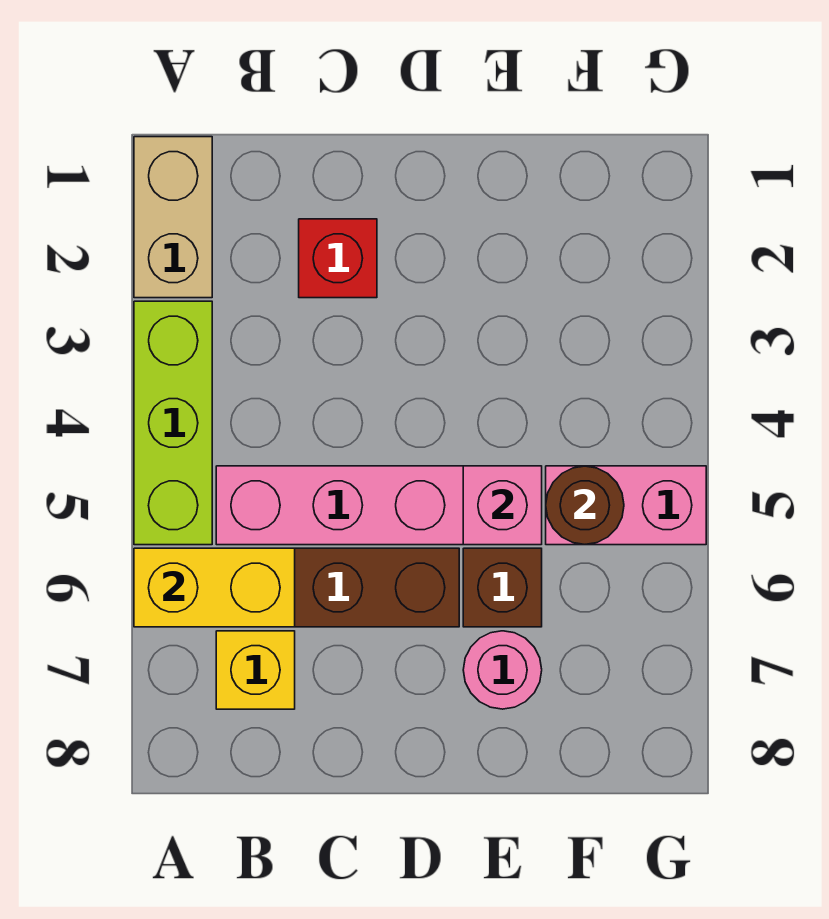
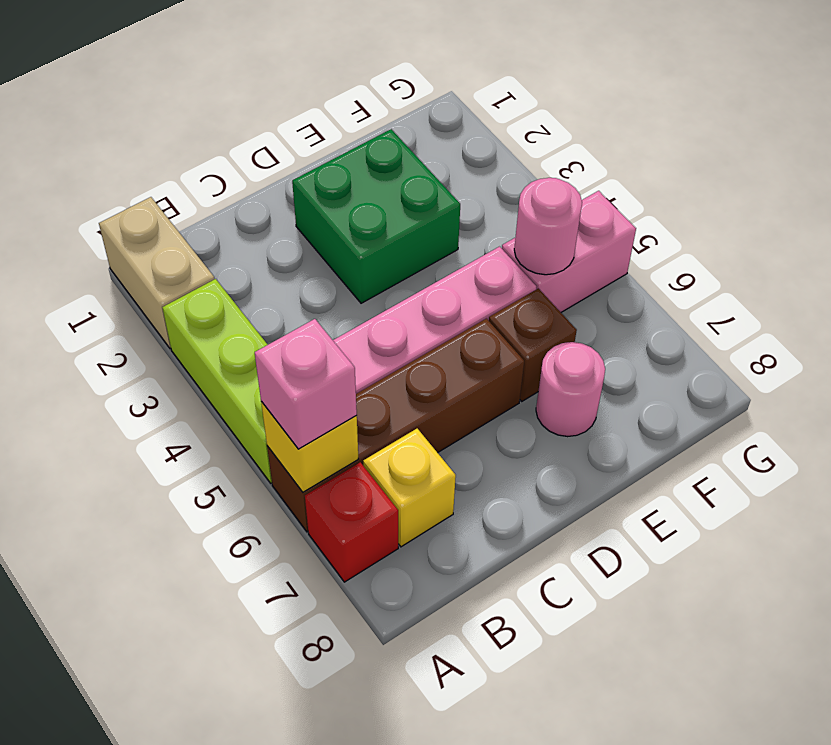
yellow brick A6:B6 level 2 -> yellow brick A6 level 2
red brick C2 level 1 -> red brick A7 level 1
none -> green brick D2:E3 level 1
pink brick E5 level 2 -> pink brick A6 level 3
brown round brick F5 level 2 -> pink round brick F5 level 2

